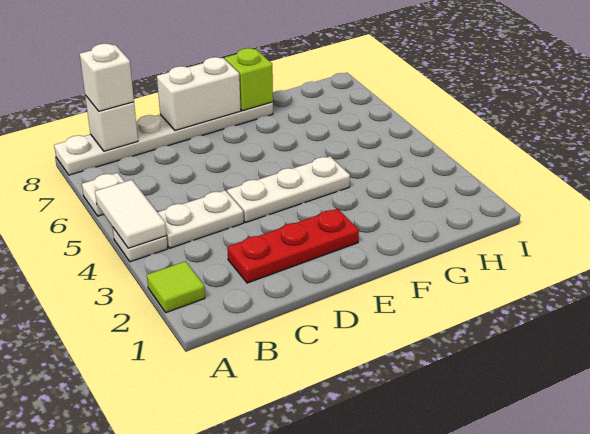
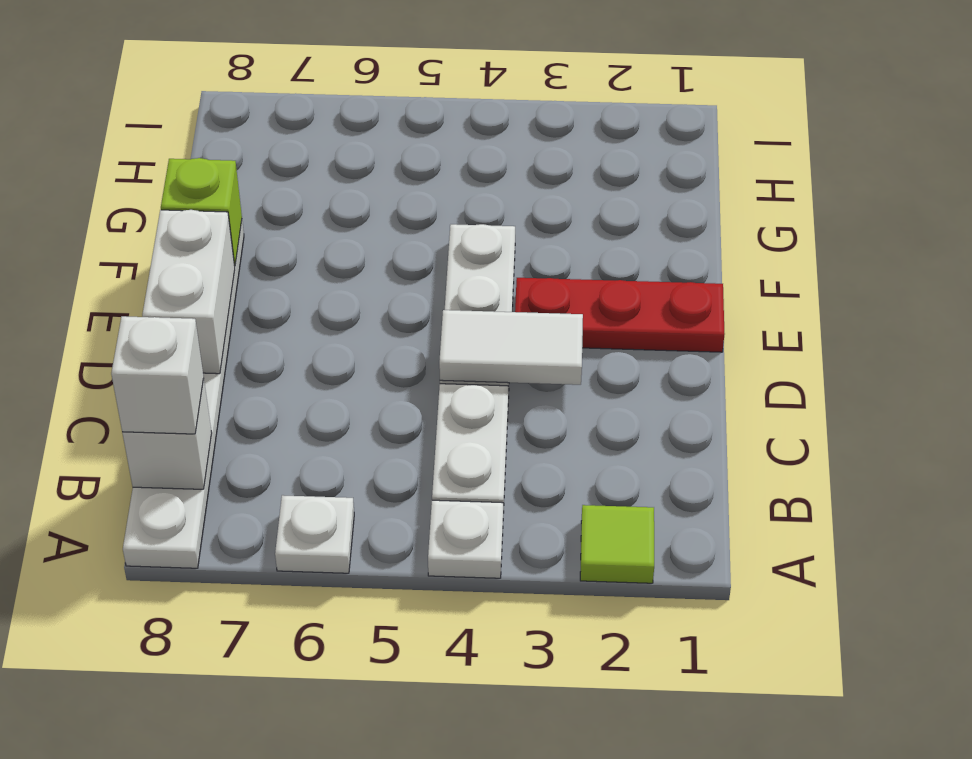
white tile A4:A5 level 2 -> white tile D3:D4 level 2
red plate C2:E2 level 1 -> red plate E1:E3 level 1

